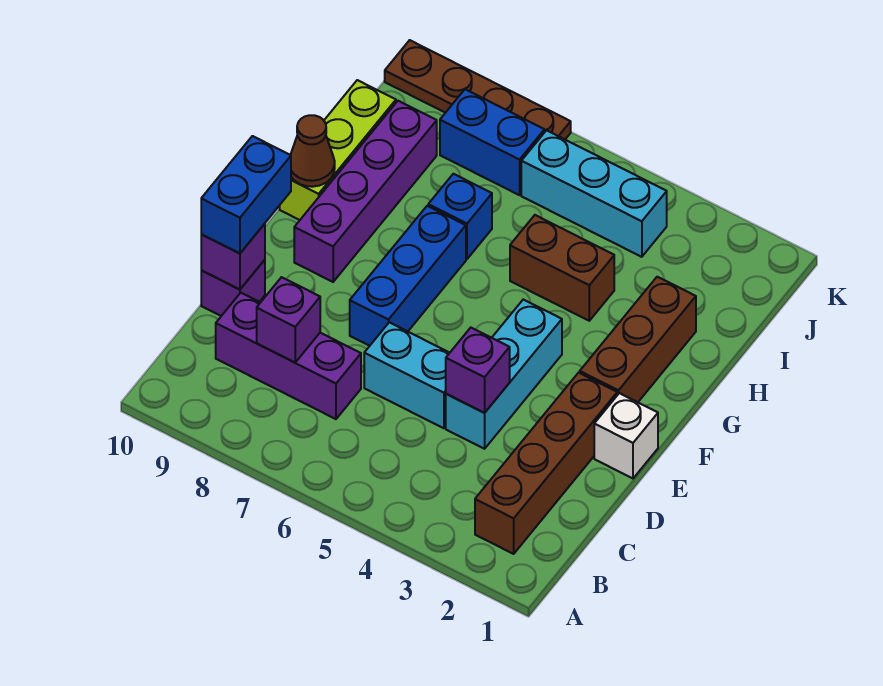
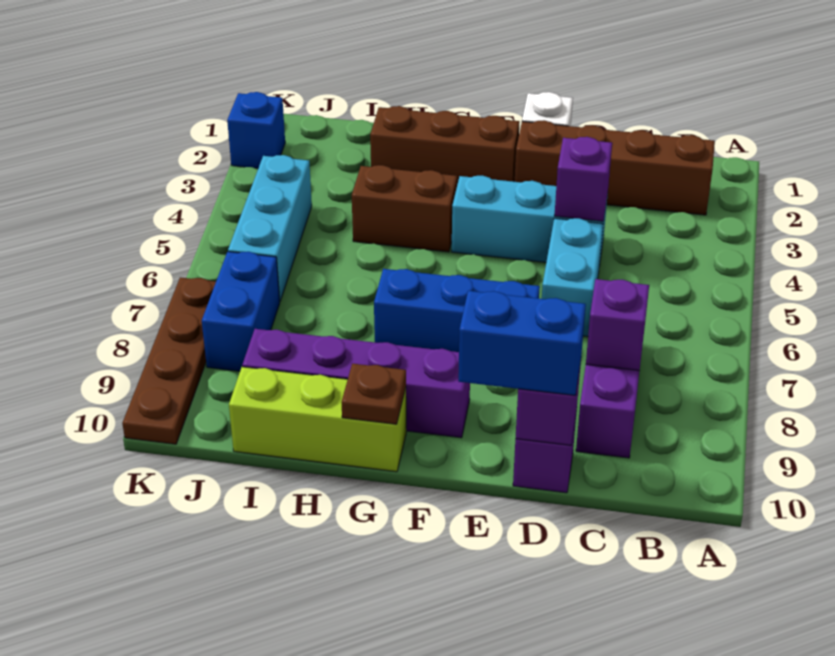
brown cone G10 level 2 -> brown plate G10 level 2
brown brick H4:H5 level 1 -> brown brick G4:H4 level 1
blue brick H7 level 1 -> blue brick K2 level 1

